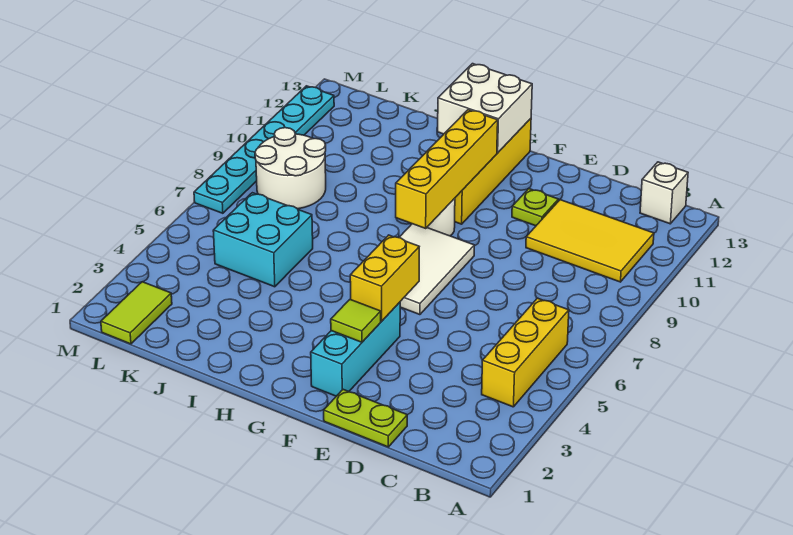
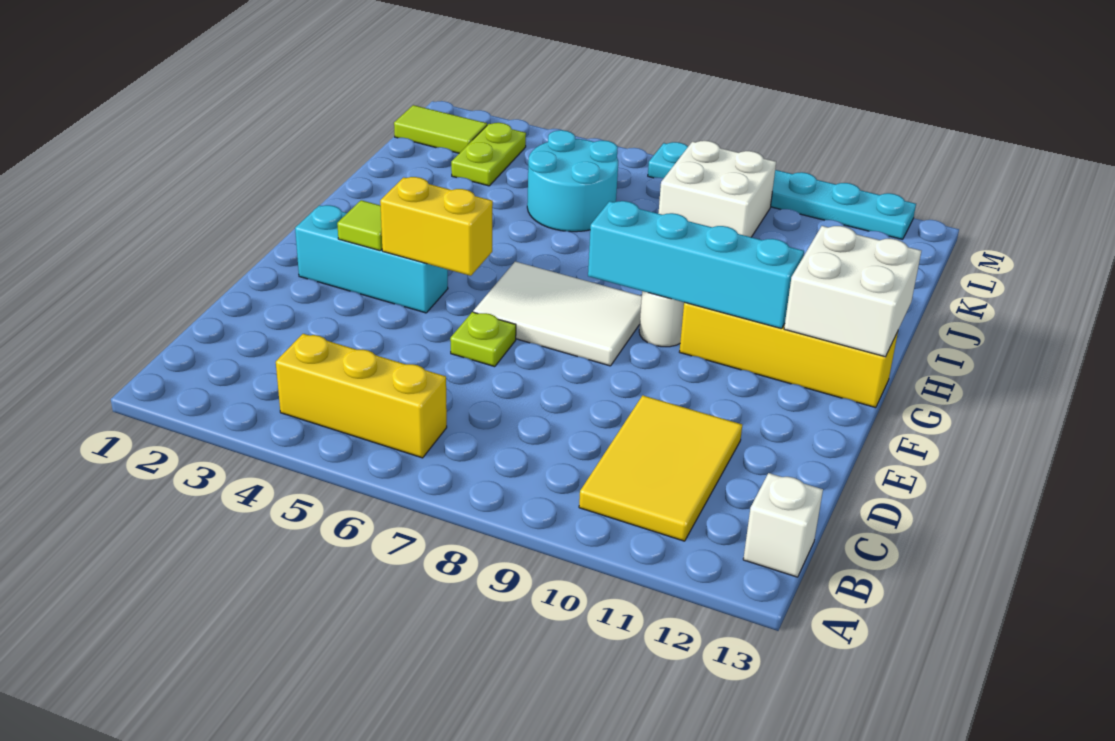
lime plate D1:E1 level 1 -> lime plate K3:L3 level 1
lime plate E11 level 1 -> lime plate E6 level 1
yellow brick G8:G11 level 2 -> cyan brick G8:G11 level 2
cyan brick J5:K6 level 1 -> cyan round brick J5:K6 level 1
white round brick K8:L9 level 1 -> white brick K8:L9 level 1

